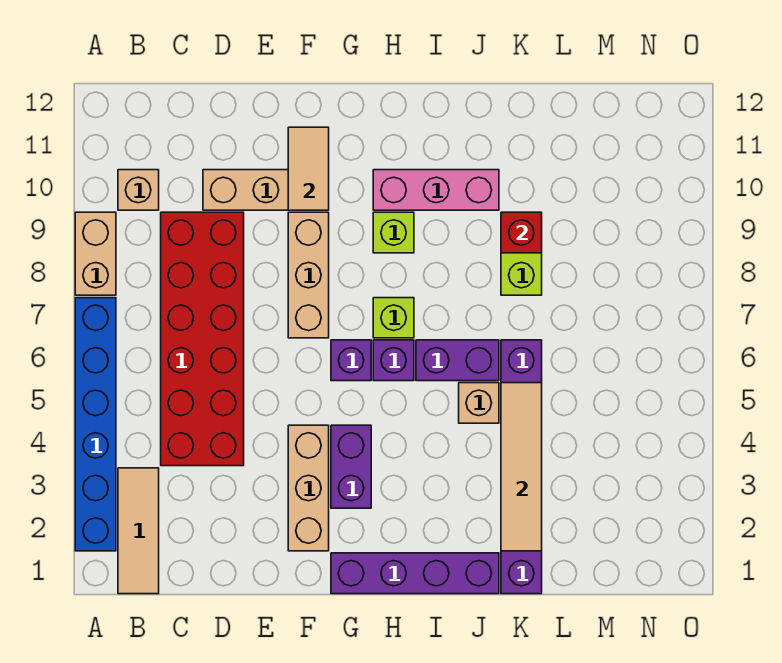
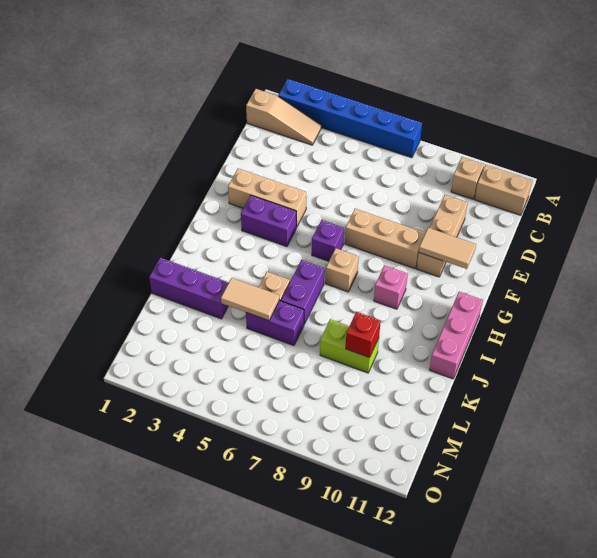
tan brick A8:A9 level 1 -> tan brick B11:B12 level 1
tan tile B1:B3 level 1 -> tan slope B1:B3 level 1 top 1
red brick C4:D9 level 1 -> none
purple brick G1:J1 level 1 -> none
purple brick H6 level 1 -> none
lime brick H7 level 1 -> tan brick H7 level 1
lime brick H9 level 1 -> pink brick H9 level 1
pink brick H10:J10 level 1 -> pink brick H12:J12 level 1
tan tile K2:K5 level 2 -> tan tile K4:K5 level 2

